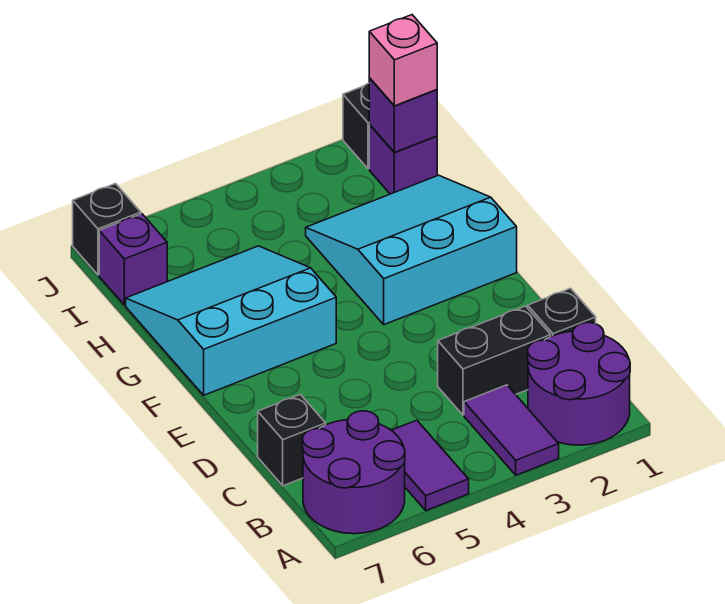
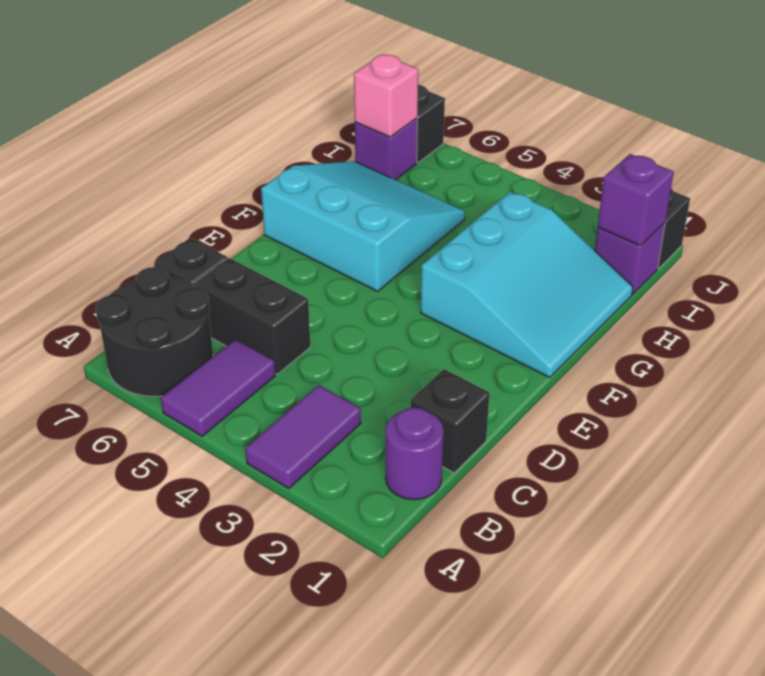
purple round brick A1:B2 level 1 -> purple round brick B1 level 1
purple round brick A6:B7 level 1 -> black round brick A6:B7 level 1
black brick C2:C3 level 1 -> black brick C5:C6 level 1
cyan slope F1:H3 level 1 top F -> cyan slope F1:H3 level 1 top 3
pink brick I1 level 3 -> pink brick I7 level 2

